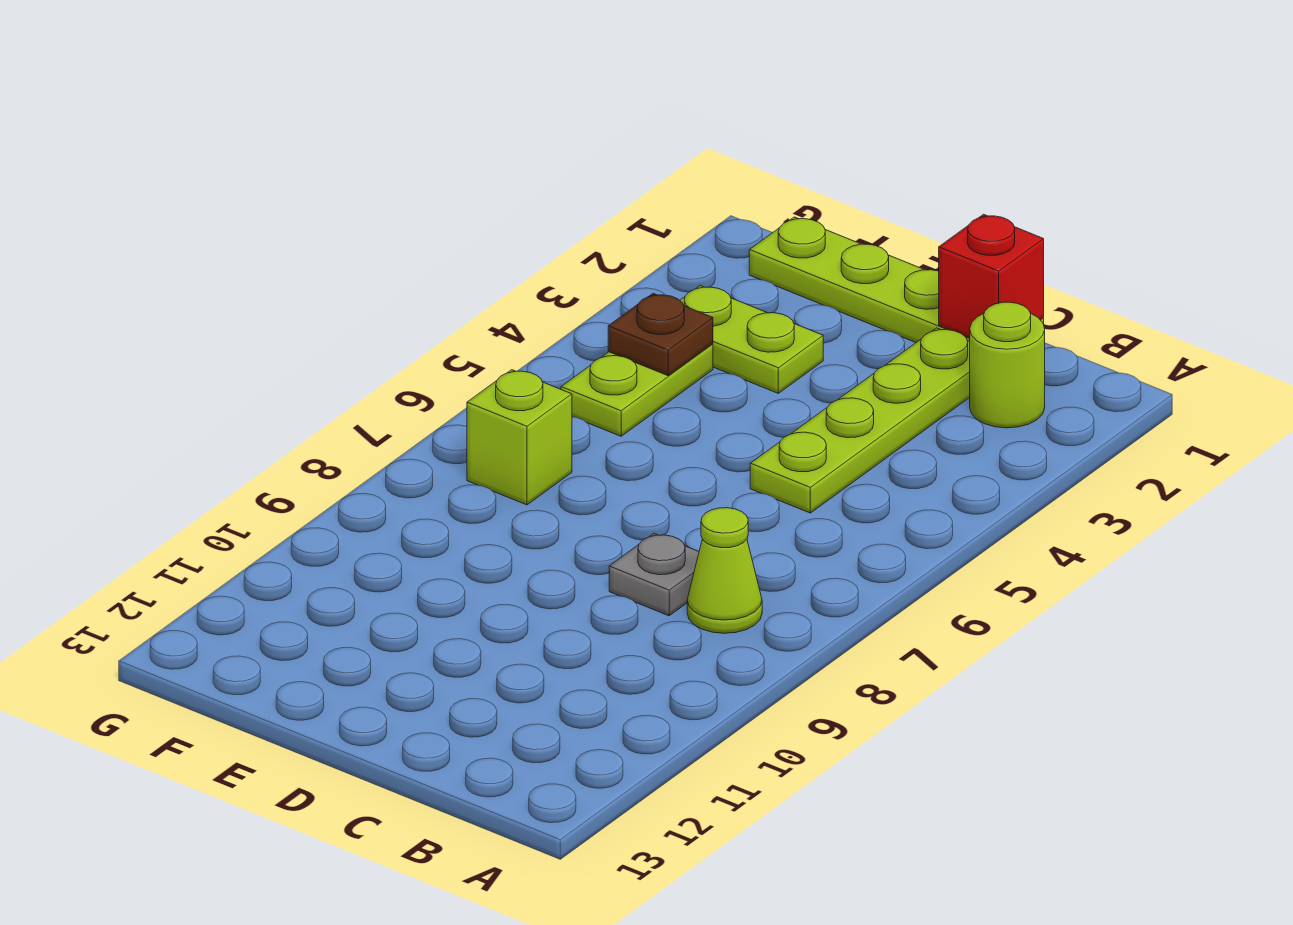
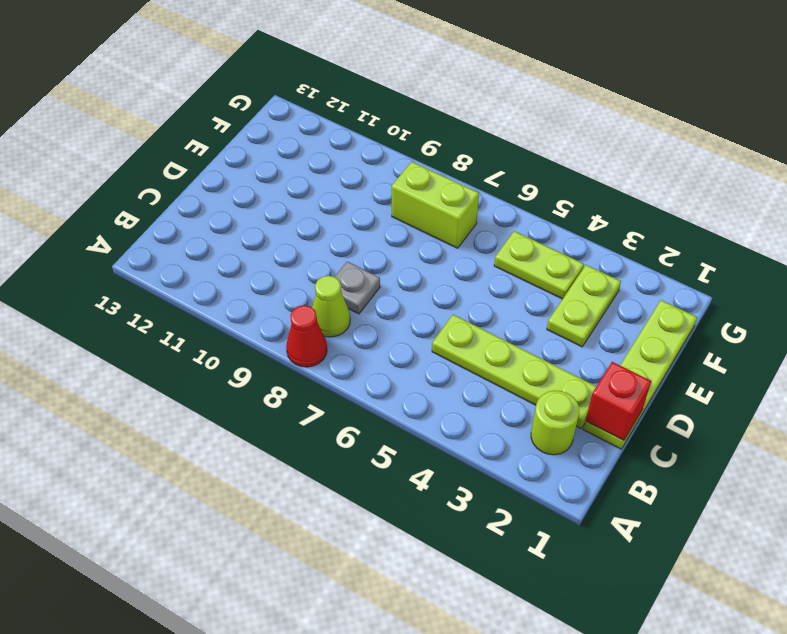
none -> red cone A8 level 1
brown plate F4 level 2 -> none
lime brick F7 level 1 -> lime brick F7:F8 level 1

